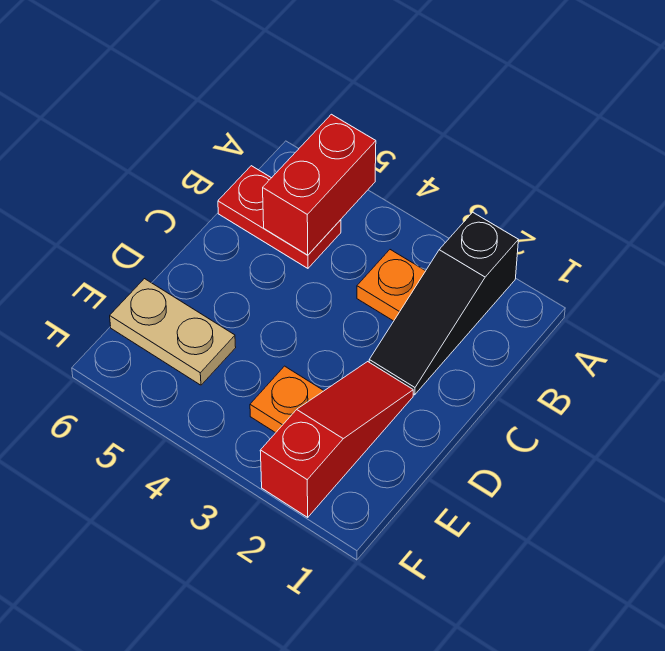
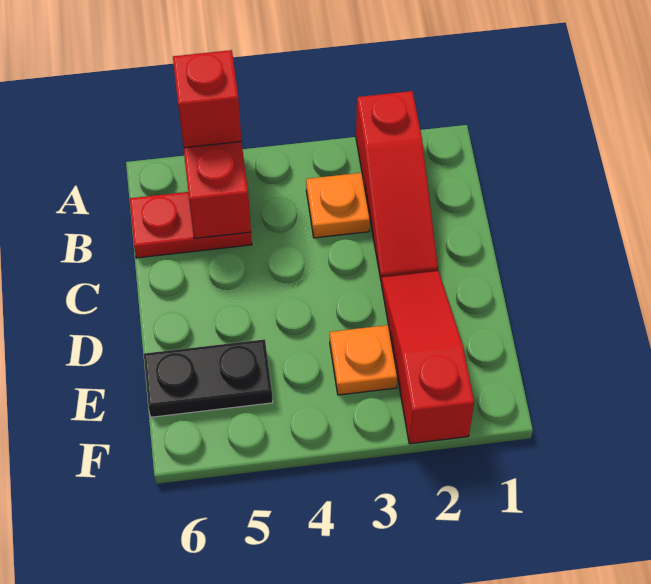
black slope A2:C2 level 1 top A -> red slope A2:C2 level 1 top A
none -> red brick A5 level 3
tan plate E5:E6 level 1 -> black plate E5:E6 level 1

